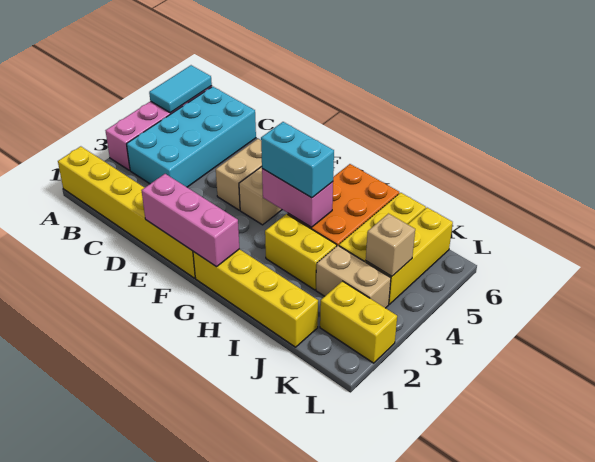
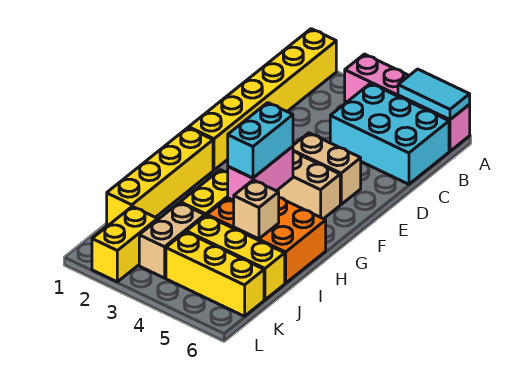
cyan brick B3:C6 level 1 -> cyan brick B4:C6 level 1
pink brick E1:G1 level 2 -> none
tan brick K4 level 2 -> tan brick I5 level 2

